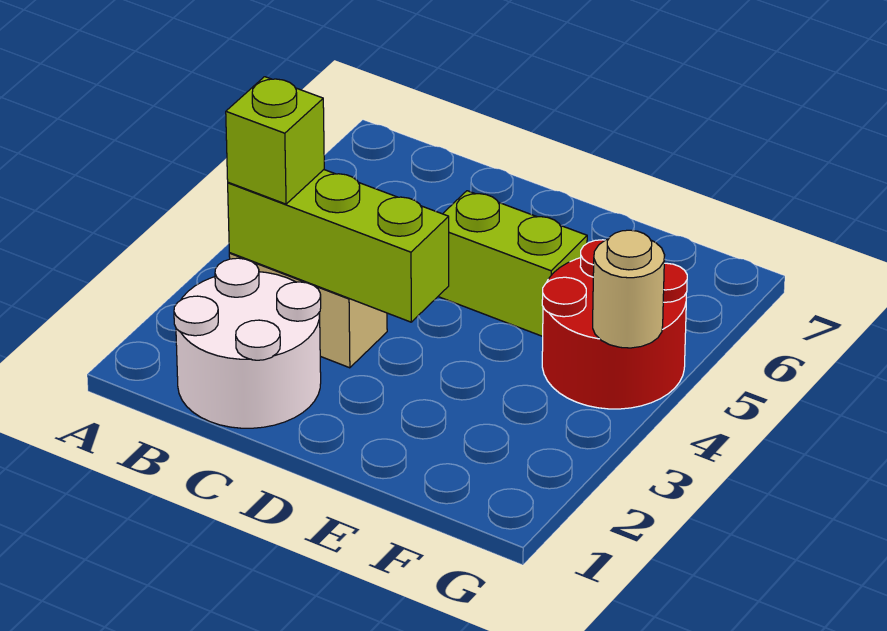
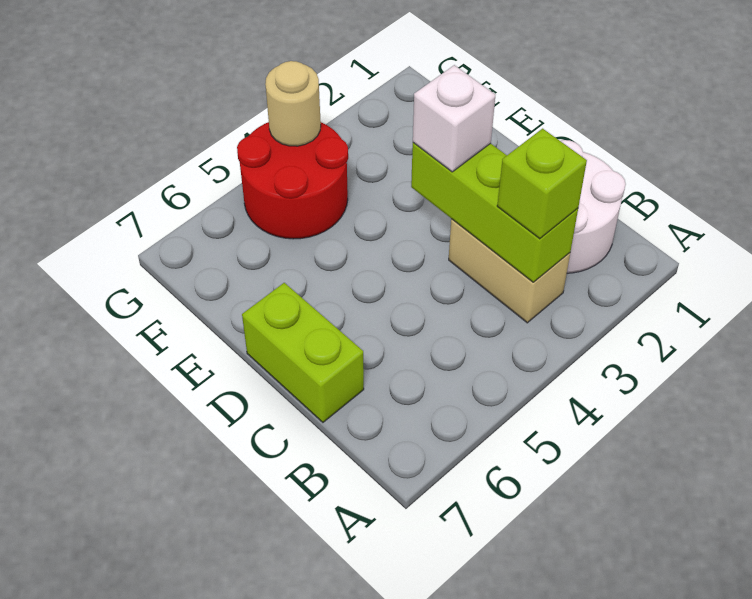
none -> white brick D3 level 3
lime brick D5:E5 level 1 -> lime brick C7:D7 level 1

